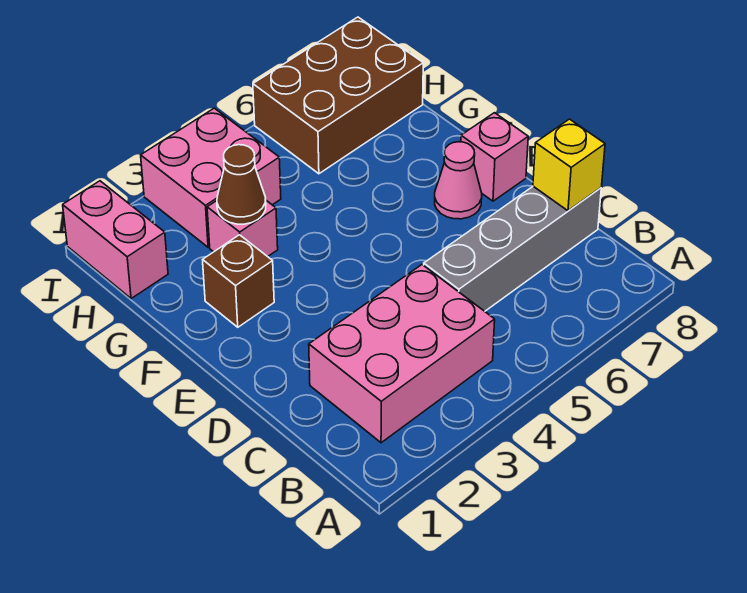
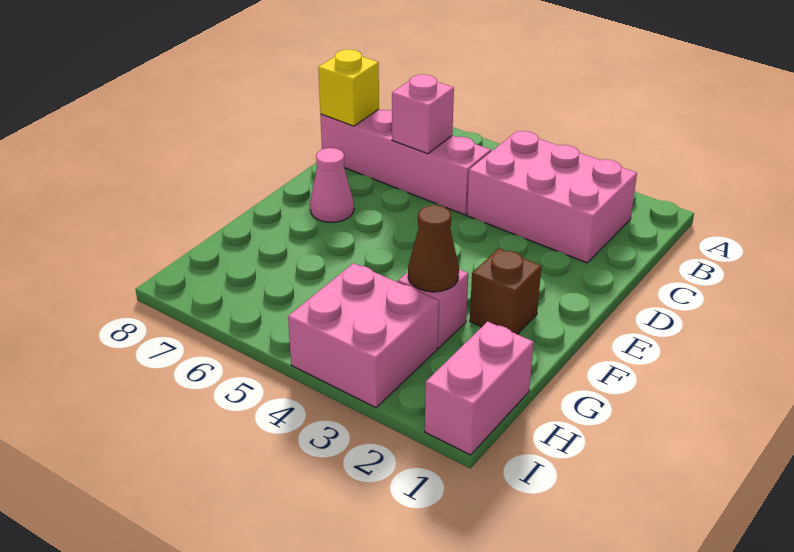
grey brick C5:C8 level 1 -> pink brick C5:C8 level 1
pink brick E8 level 1 -> pink brick C6 level 2
brown brick H6:I8 level 1 -> none

